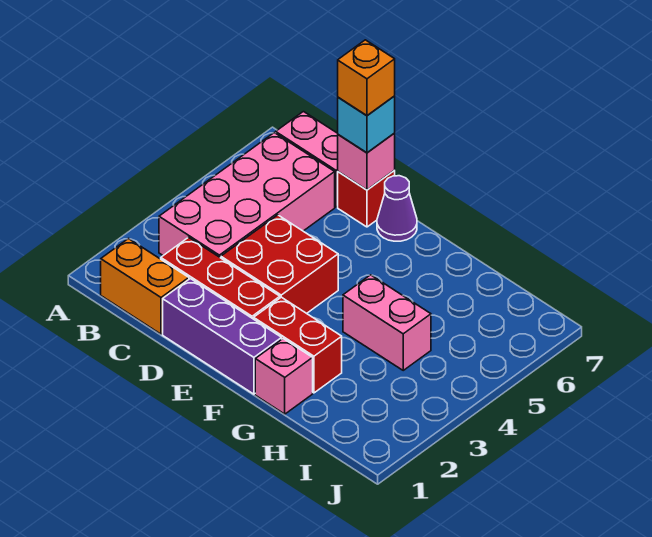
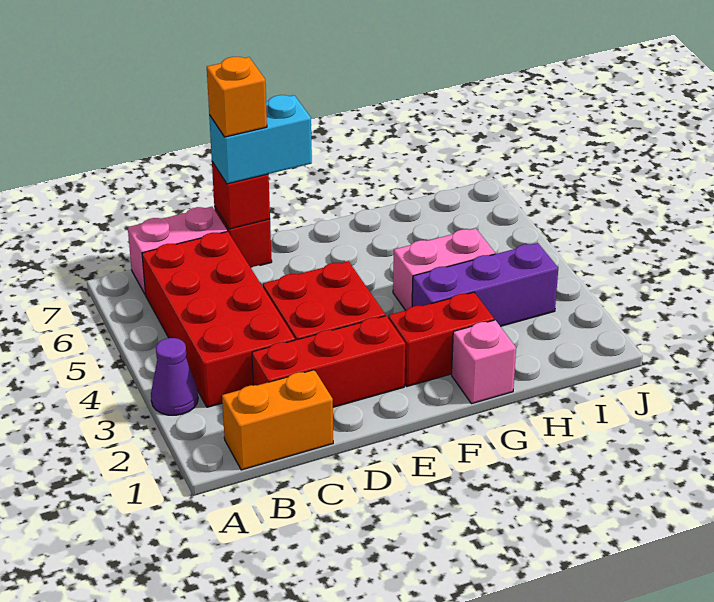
pink brick B3:C6 level 1 -> red brick B3:C6 level 1
purple brick D1:F1 level 1 -> purple brick G3:I3 level 1
pink brick D7 level 2 -> red brick D7 level 2
cyan brick D7 level 3 -> cyan brick D7:E7 level 3
purple cone E7 level 1 -> purple cone A3 level 1

